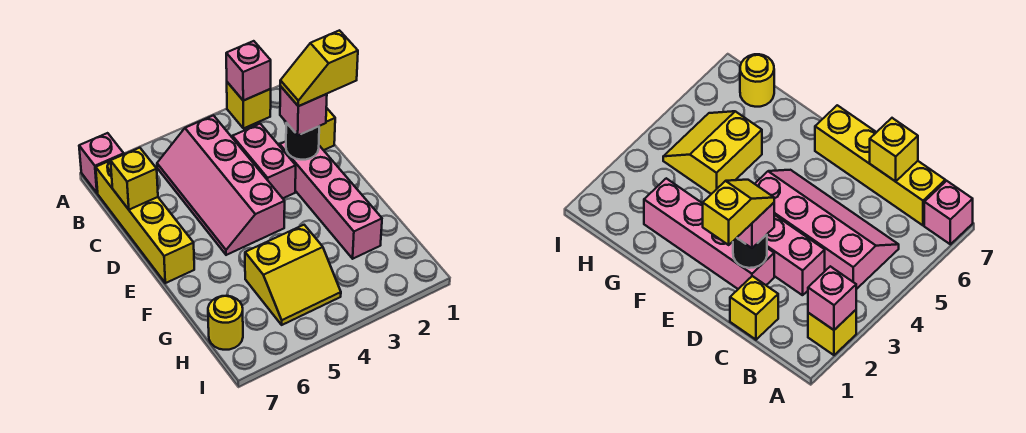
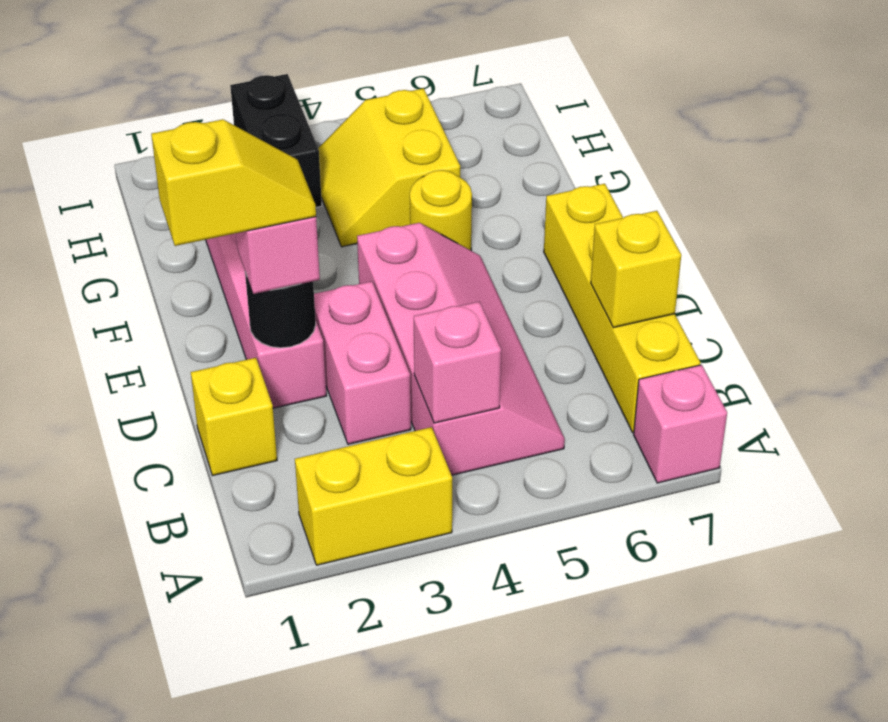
yellow brick A2 level 1 -> yellow brick A2:A3 level 1
pink brick A2 level 2 -> pink brick B4 level 2
yellow slope G4:H5 level 1 top G -> yellow slope G4:H5 level 1 top 5
none -> black brick H3:I3 level 1
yellow round brick H7 level 1 -> yellow round brick F5 level 1

